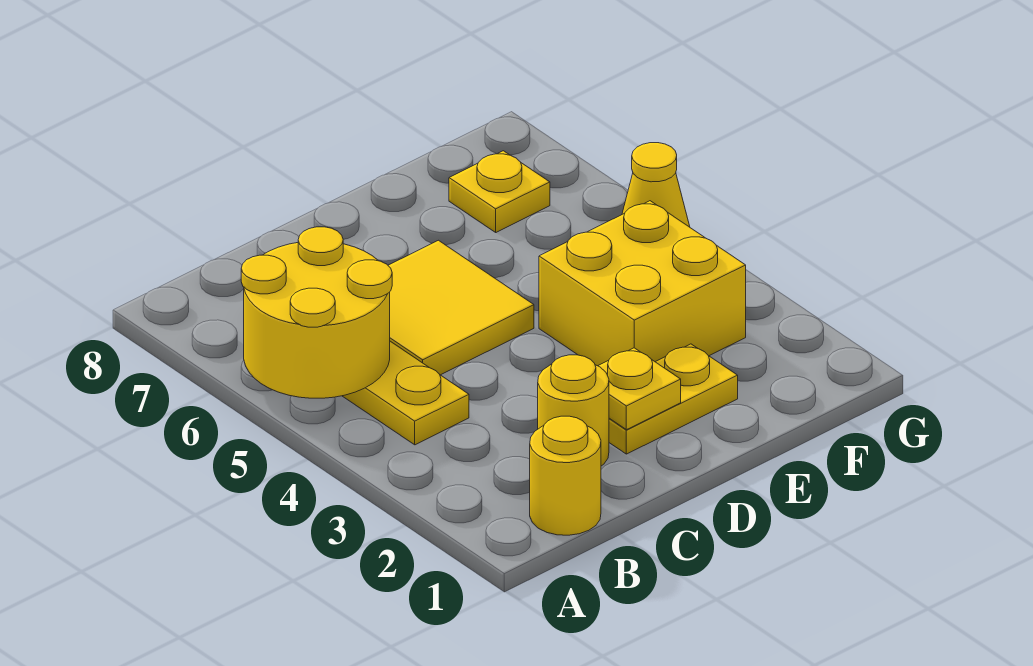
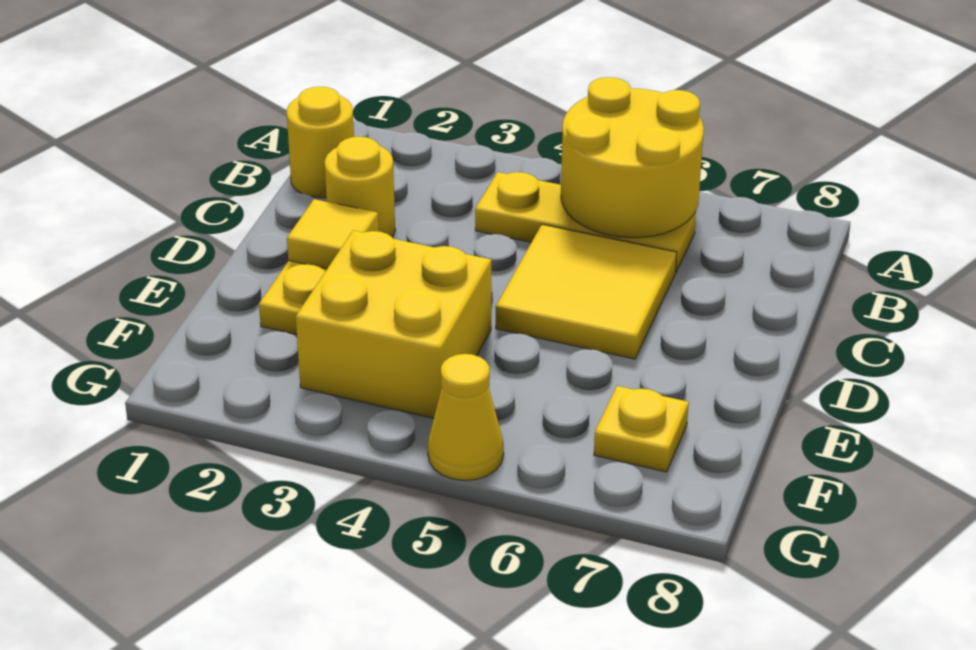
yellow plate D2 level 2 -> yellow tile D2 level 2

